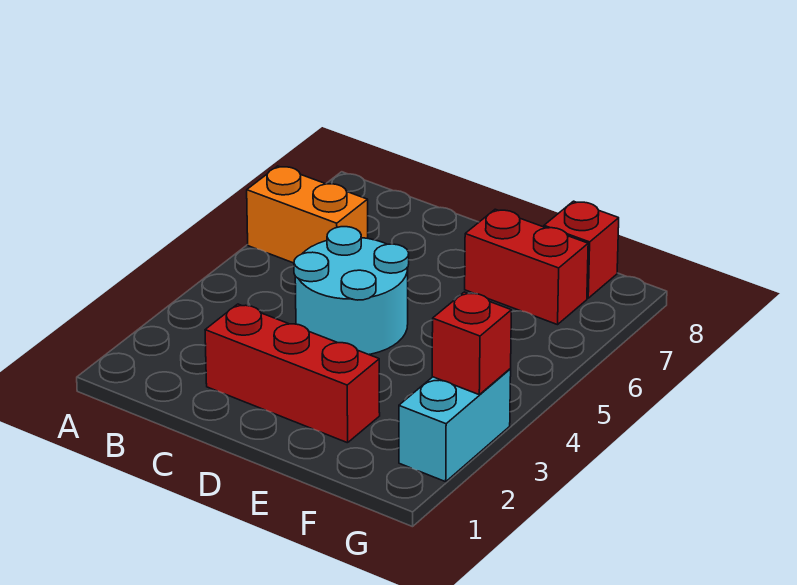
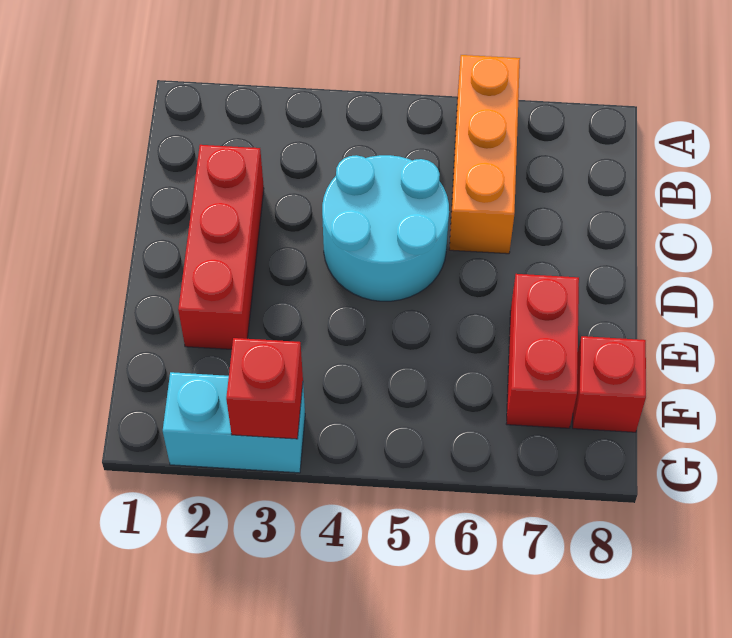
orange brick A6:B6 level 1 -> orange brick A6:C6 level 1

